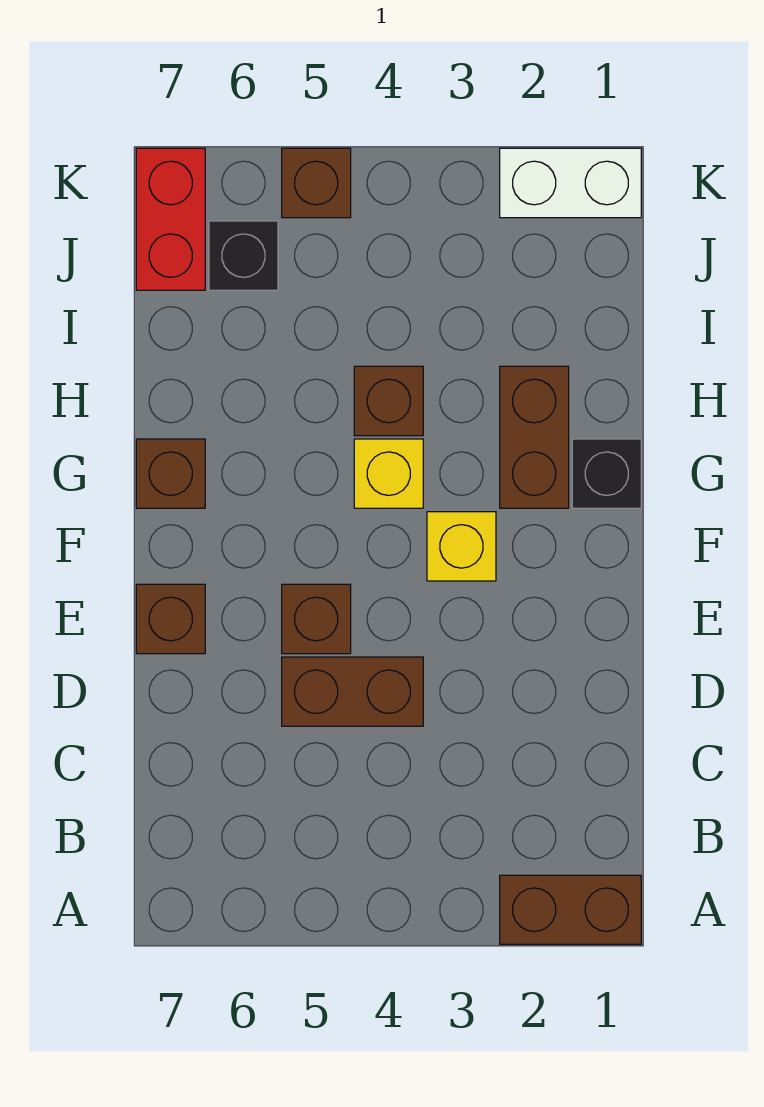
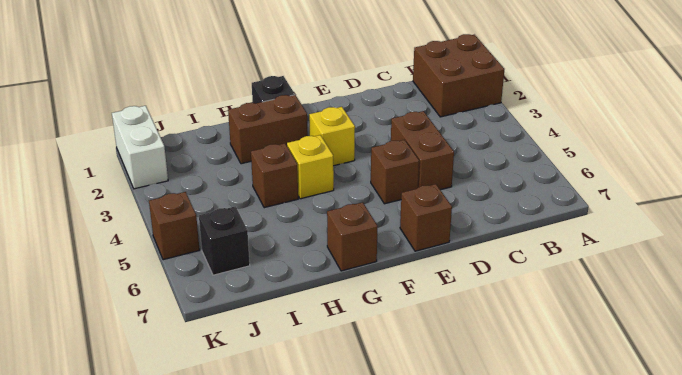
brown brick A1:A2 level 1 -> brown brick A1:B2 level 1
red brick J7:K7 level 1 -> none

